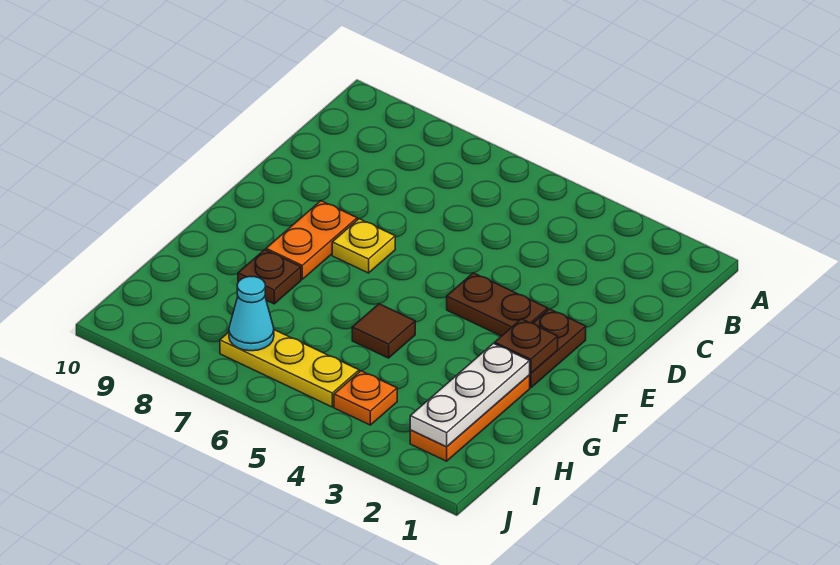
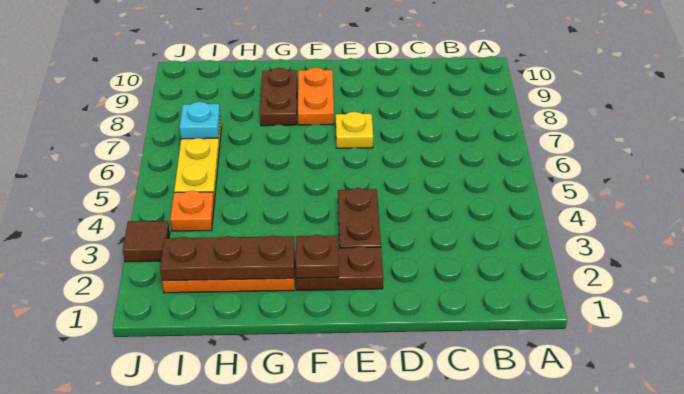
orange plate E8:F8 level 1 -> orange plate F8:F9 level 1
white plate G2:I2 level 2 -> brown plate G2:I2 level 2
brown tile G5 level 1 -> brown tile J3 level 1
brown plate G8 level 1 -> brown plate G8:G9 level 1
cyan cone I7 level 2 -> cyan plate I7 level 2

